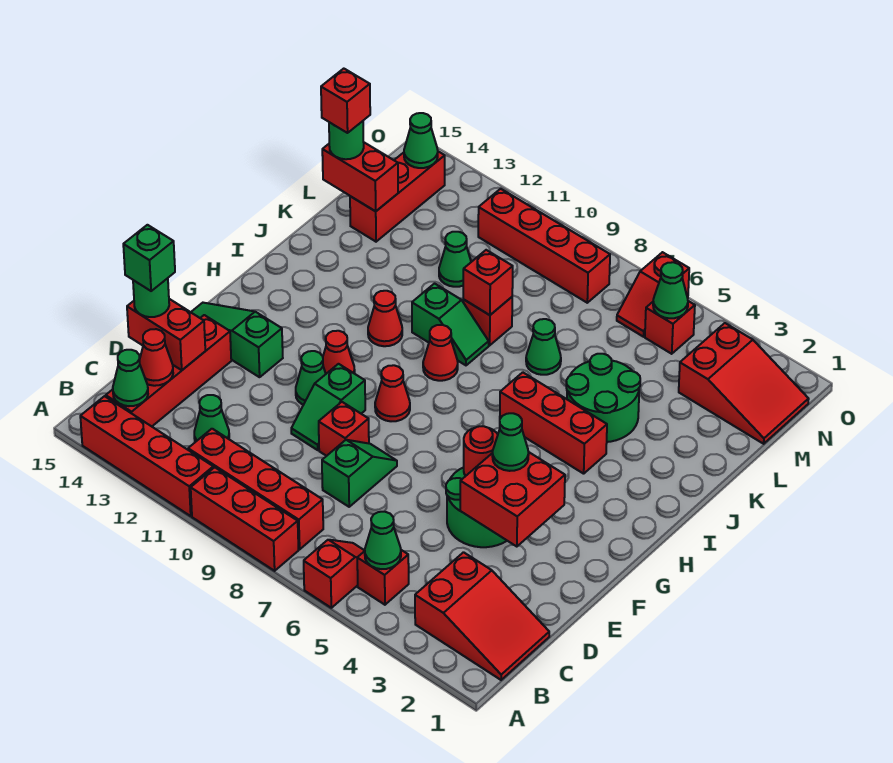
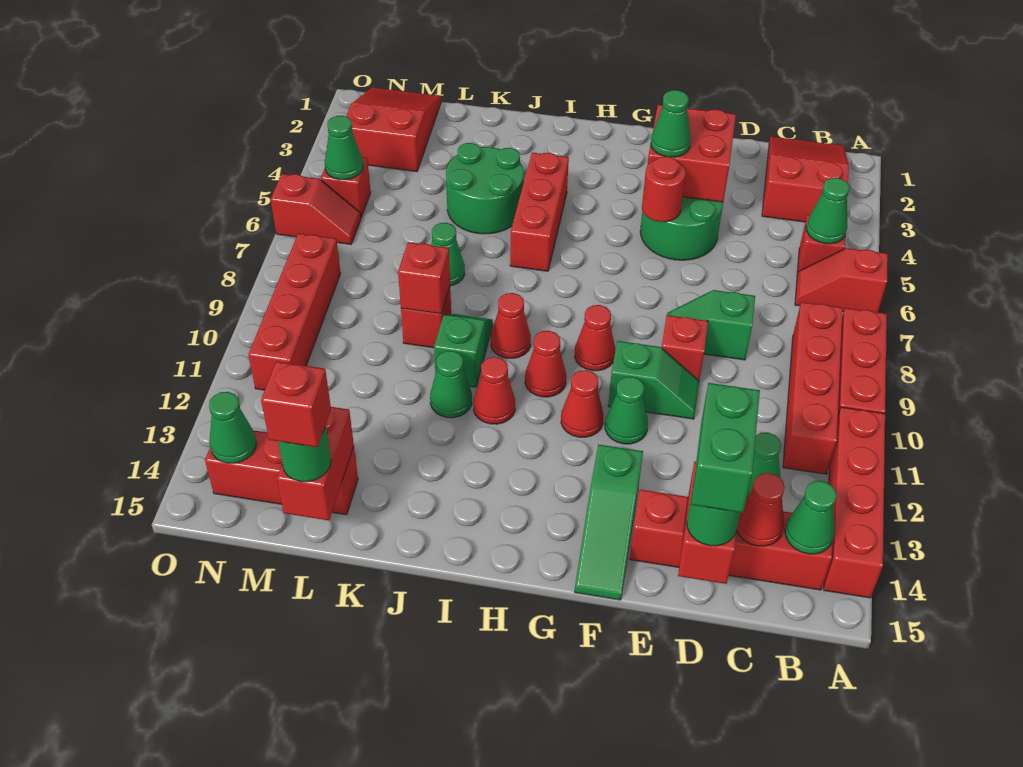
green brick D15 level 4 -> green brick D14:D15 level 4
none -> red cone H10 level 1
green cone L11 level 1 -> green cone J11 level 1

